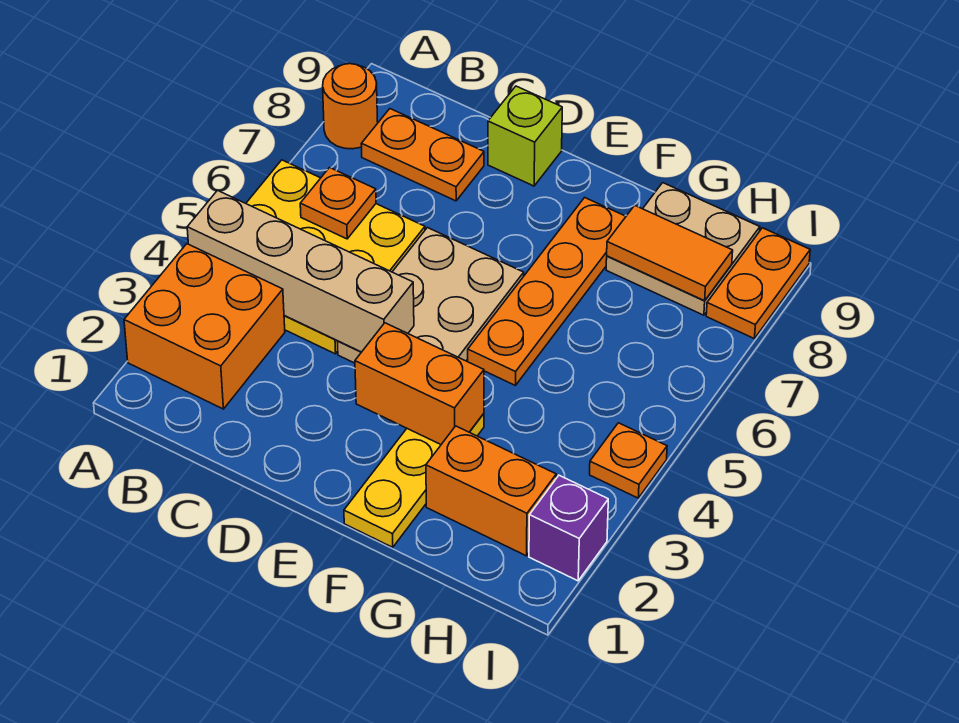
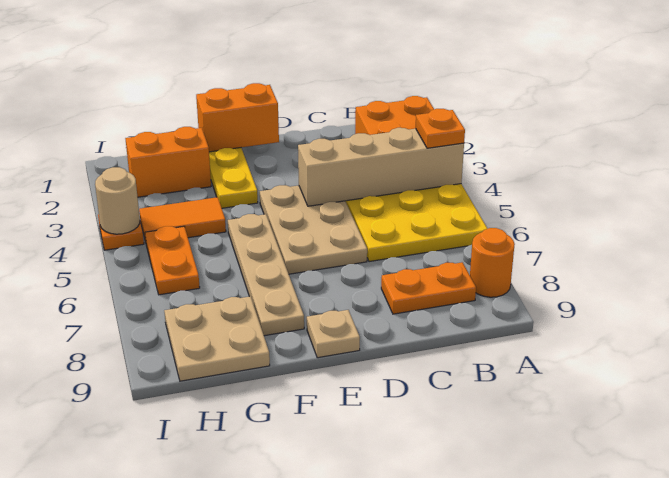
orange plate B6 level 2 -> orange plate A4 level 3
lime brick D9 level 1 -> none
orange brick E3:F3 level 2 -> orange brick E1:F1 level 2
none -> tan plate E9 level 1
orange plate F5:F8 level 1 -> tan plate F5:F8 level 1
orange tile G8:H8 level 2 -> orange tile G4:H4 level 1
purple brick I2 level 1 -> none
none -> tan round brick I4 level 2
orange plate I8:I9 level 1 -> orange plate H5:H6 level 1

